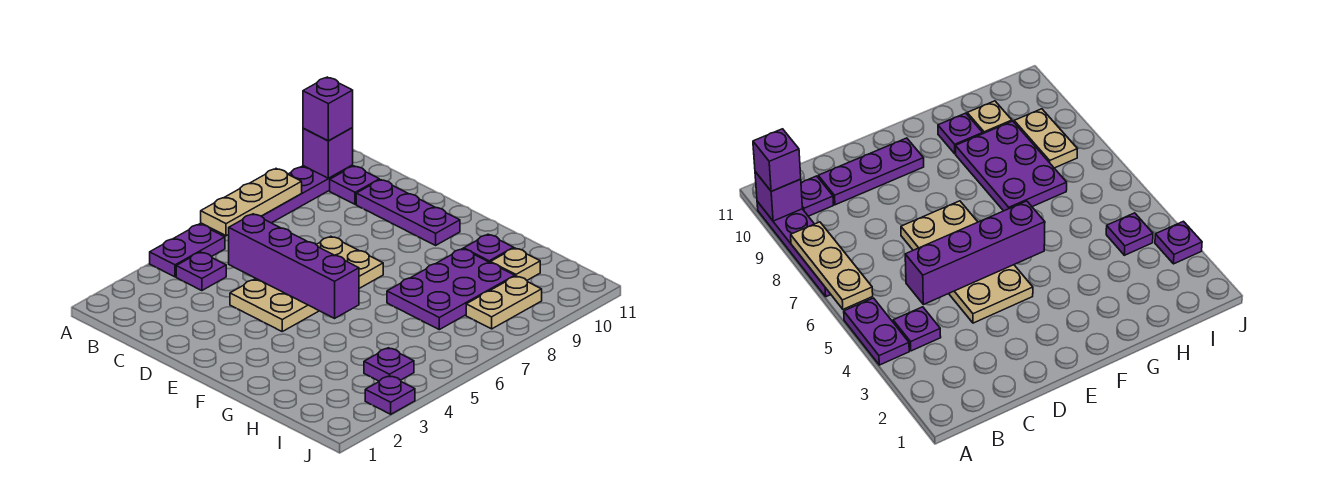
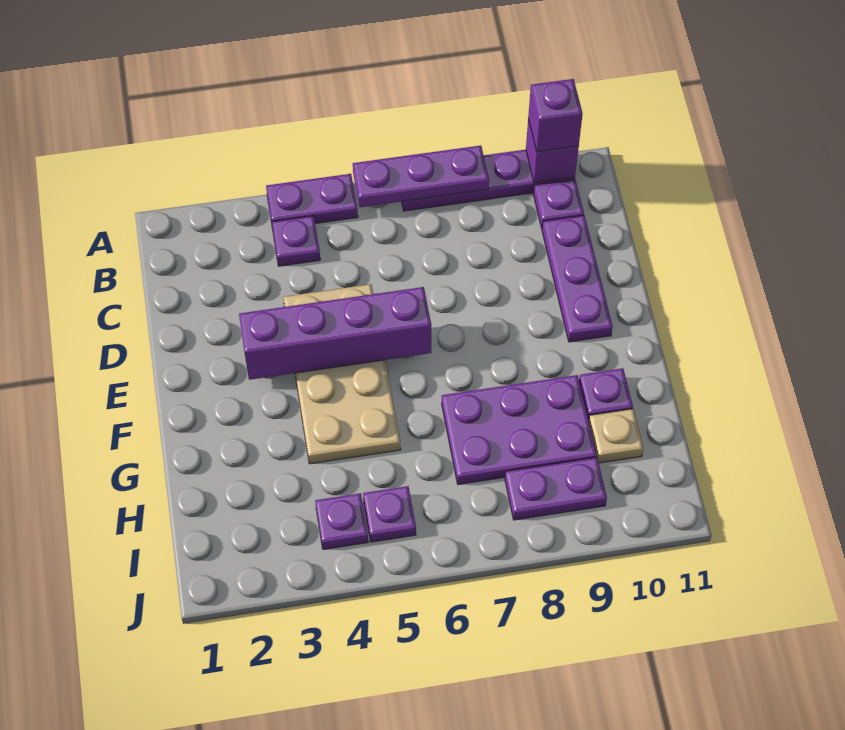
tan plate A6:A8 level 2 -> purple plate A6:A8 level 2
purple brick C5:F5 level 2 -> purple brick E3:E6 level 2
tan plate D4:E7 level 1 -> tan plate D4:G5 level 1
tan plate I8:I9 level 1 -> purple plate I8:I9 level 1
purple plate J3 level 1 -> purple plate I5 level 1

